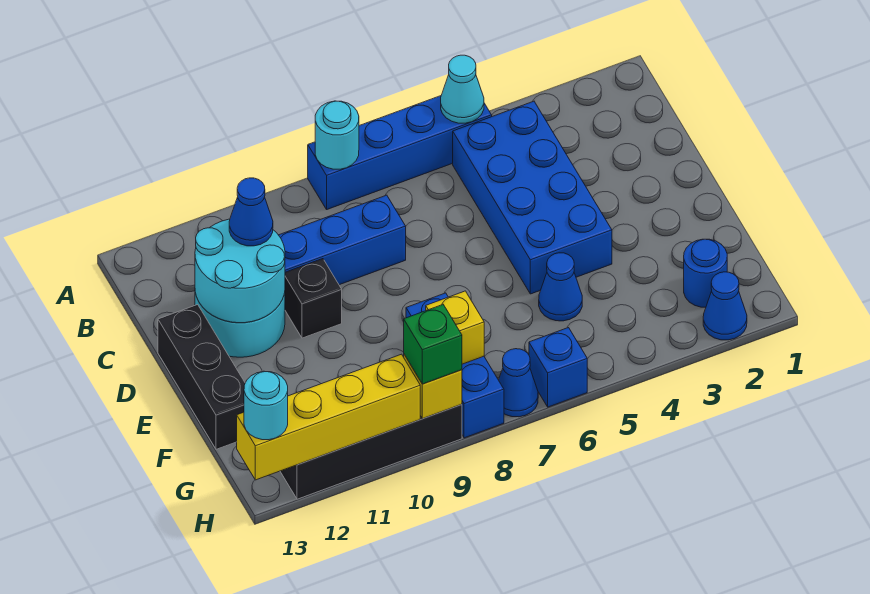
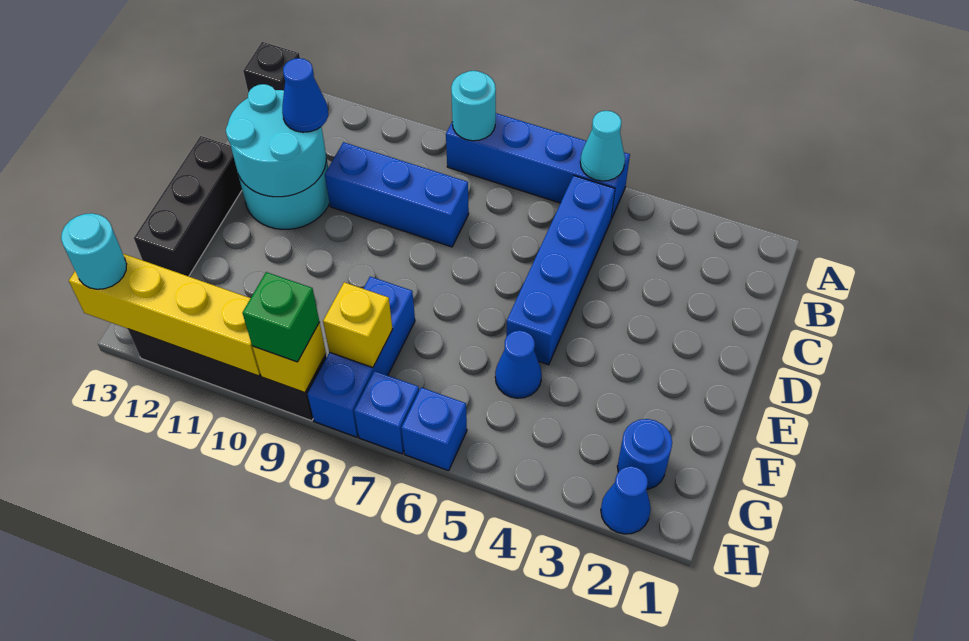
blue brick B4:E5 level 1 -> blue brick B5:E5 level 1
black brick D10 level 1 -> black brick A13 level 1
blue cone H7 level 1 -> blue brick H7 level 1

